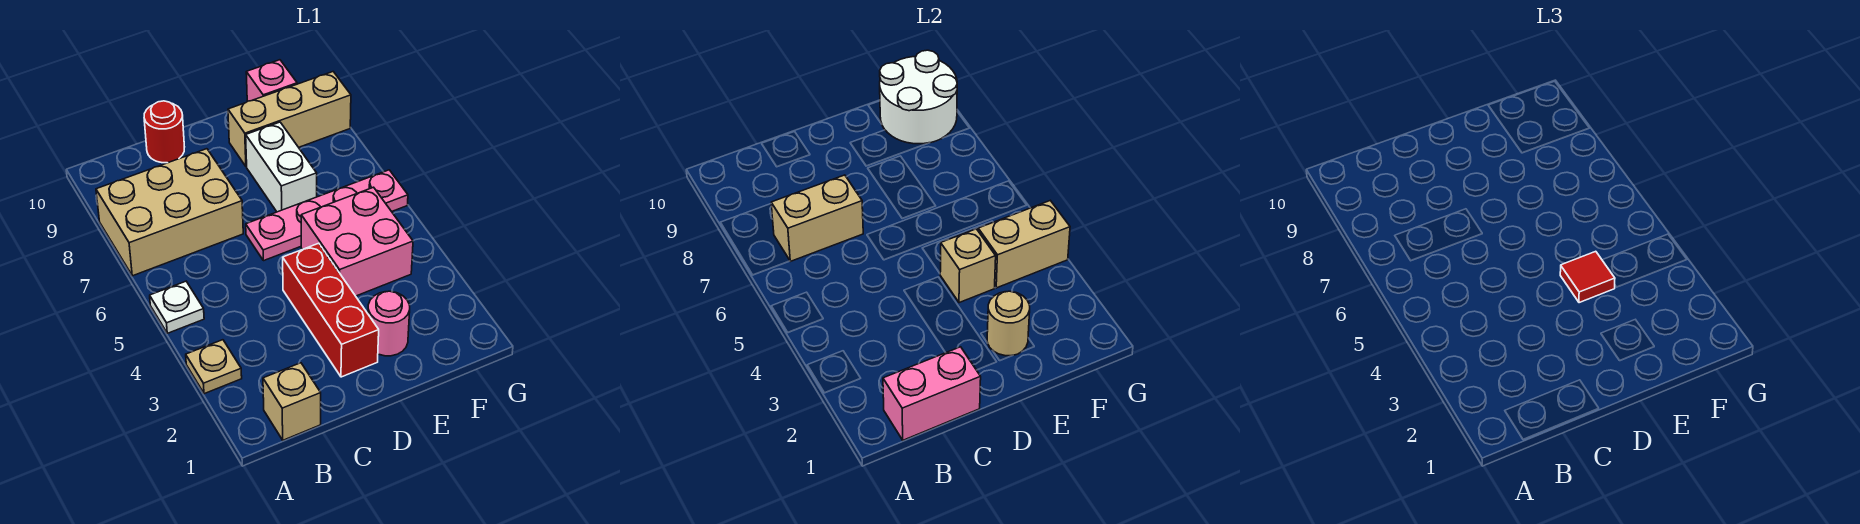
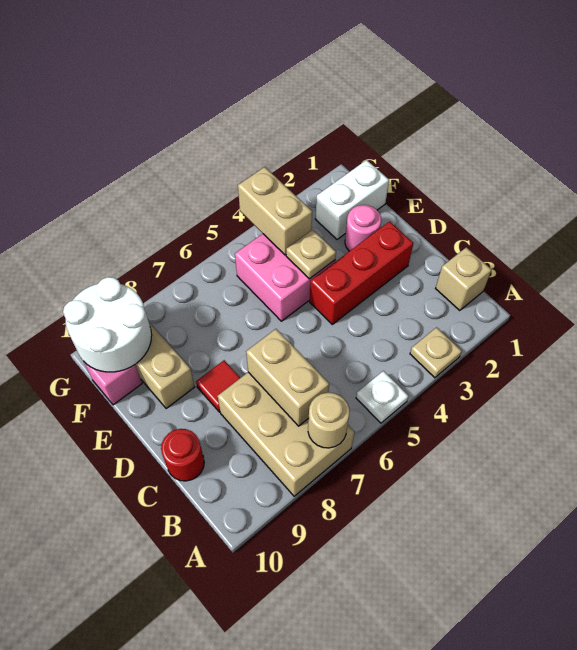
pink brick B1:C1 level 2 -> none
pink plate D6:G6 level 1 -> none
tan round brick E2 level 2 -> tan round brick A7 level 2
tan brick E4 level 2 -> tan plate E4 level 2
red tile E4 level 3 -> red tile D8 level 1
white brick E7:E8 level 1 -> white brick F1:F2 level 1

